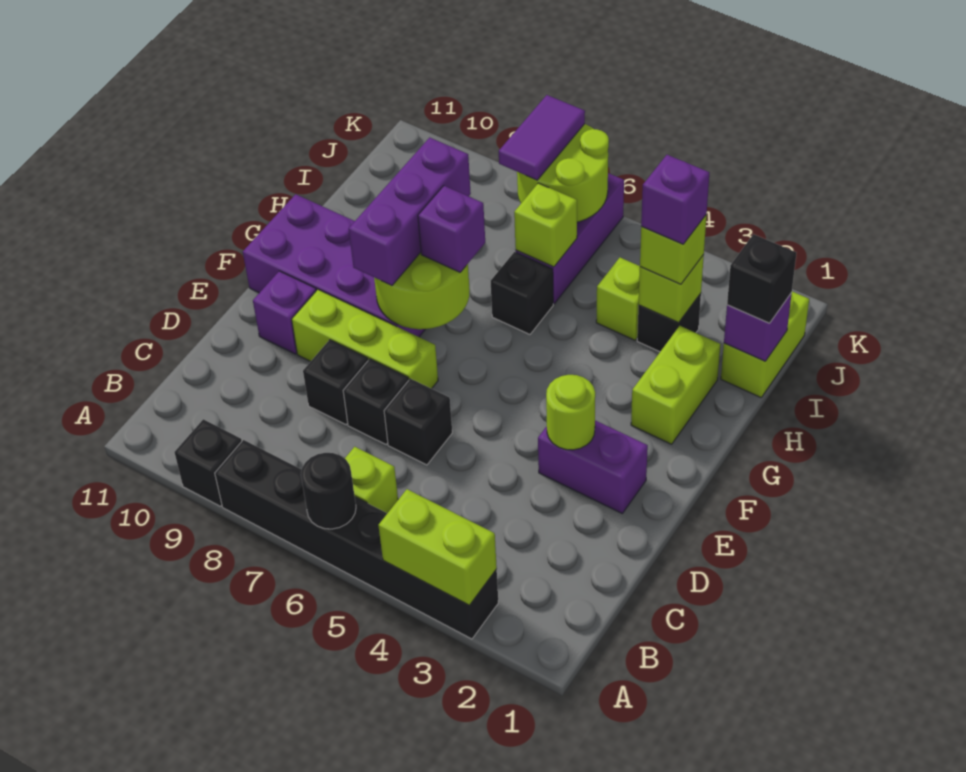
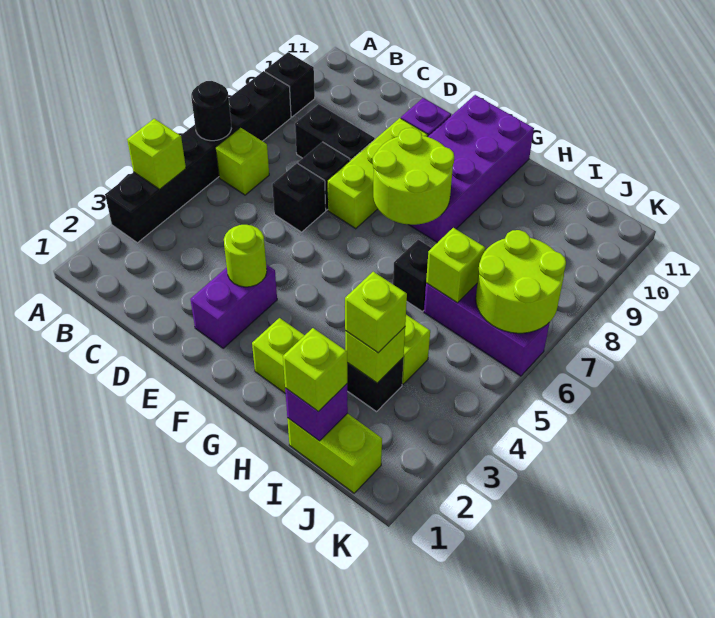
lime brick A3:A4 level 2 -> lime brick A4 level 2
black brick D8 level 1 -> black brick C8:D8 level 1
purple brick F8:H8 level 3 -> none
purple brick G7 level 3 -> none
black brick I1 level 3 -> lime brick I1 level 3
purple brick I3 level 4 -> none
purple tile J7:K7 level 3 -> none

